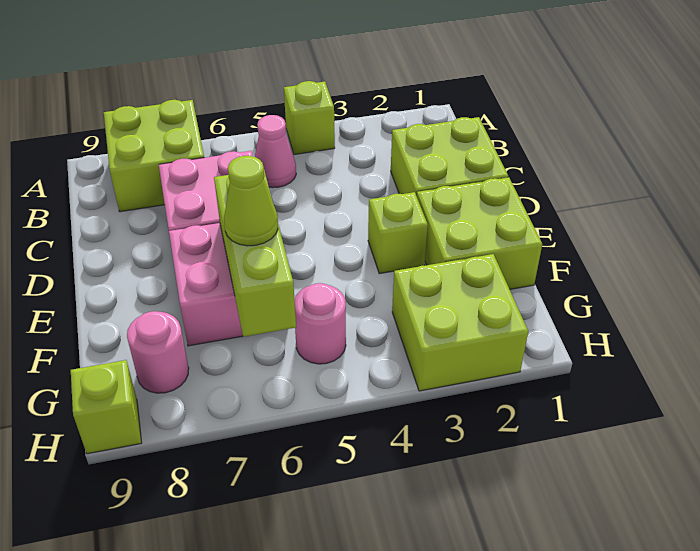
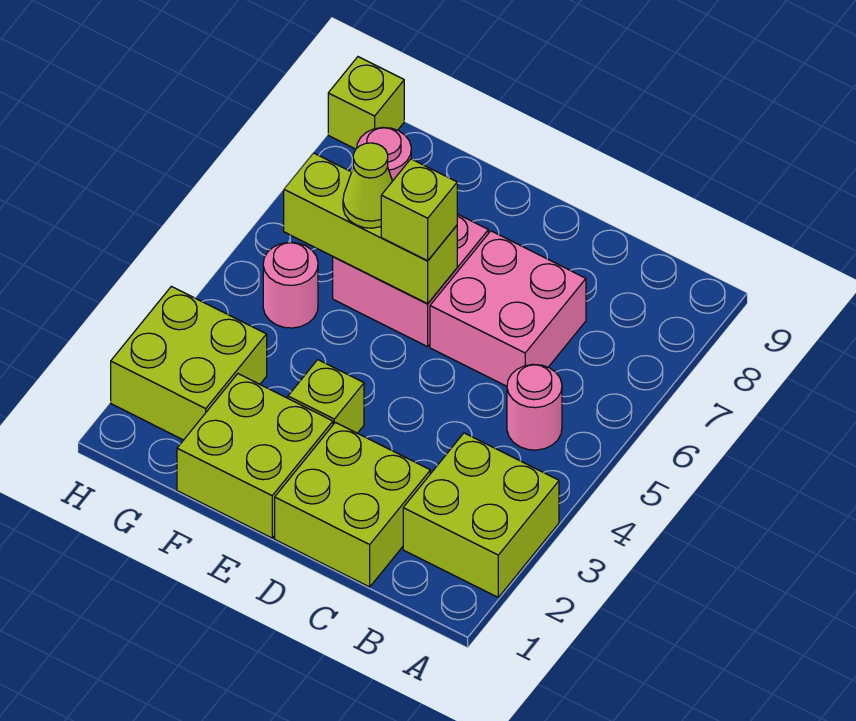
lime brick A4 level 1 -> lime brick E6 level 3
lime brick A7:B8 level 1 -> lime brick A2:B3 level 1
pink cone B5 level 1 -> pink round brick B5 level 1

